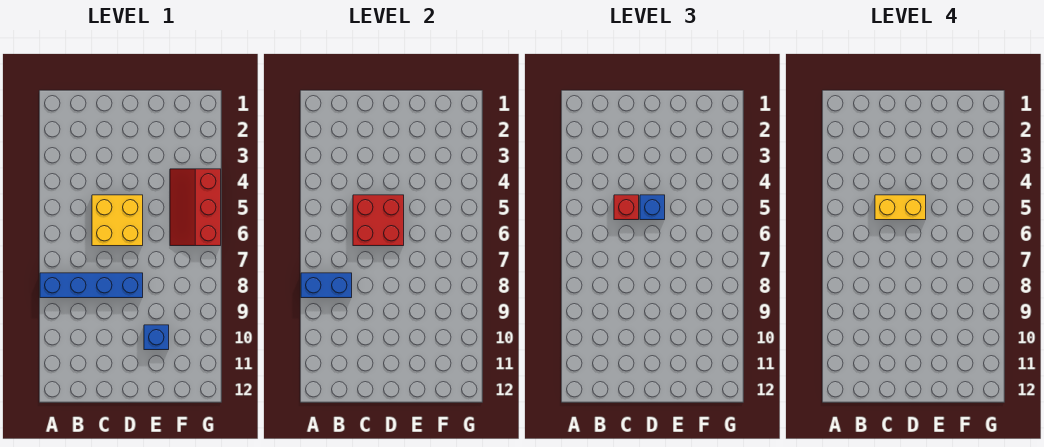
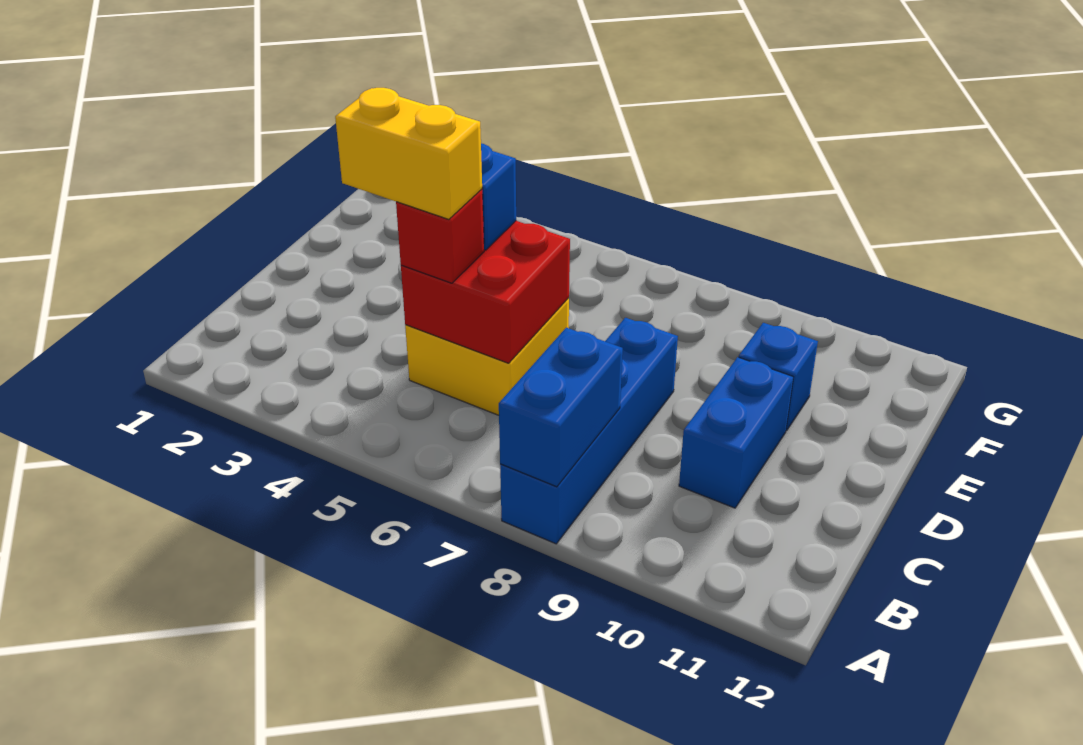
yellow brick C5:D5 level 4 -> yellow brick C4:C5 level 4
none -> blue brick C10:D10 level 1
red slope F4:G6 level 1 top G -> none

